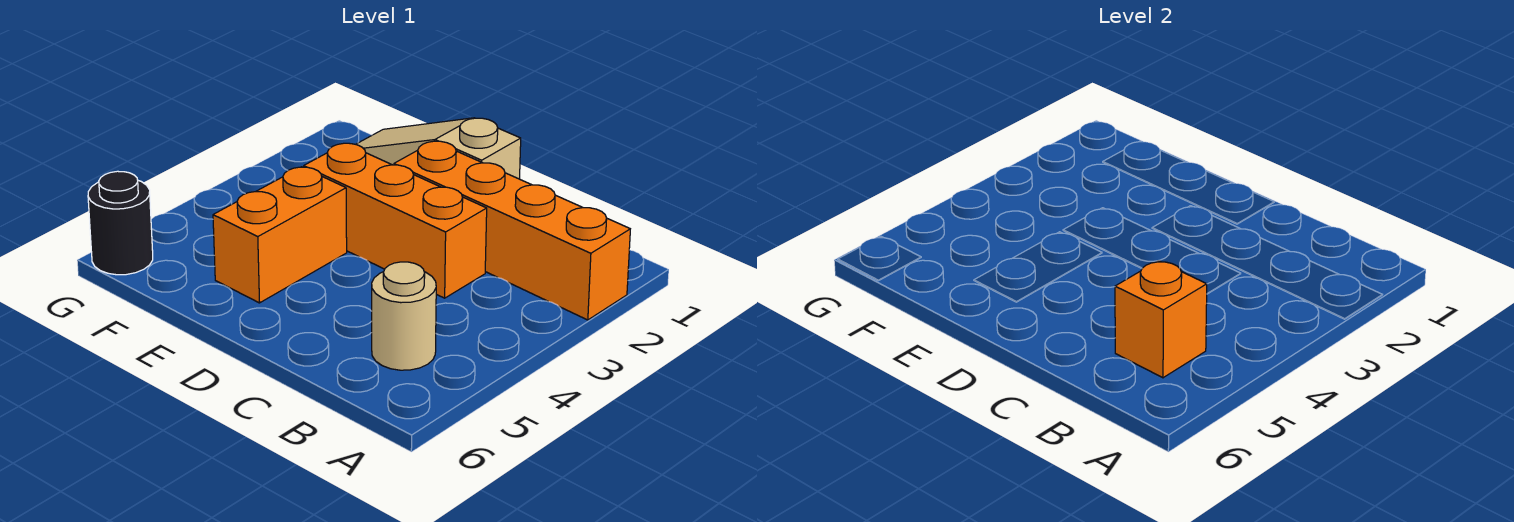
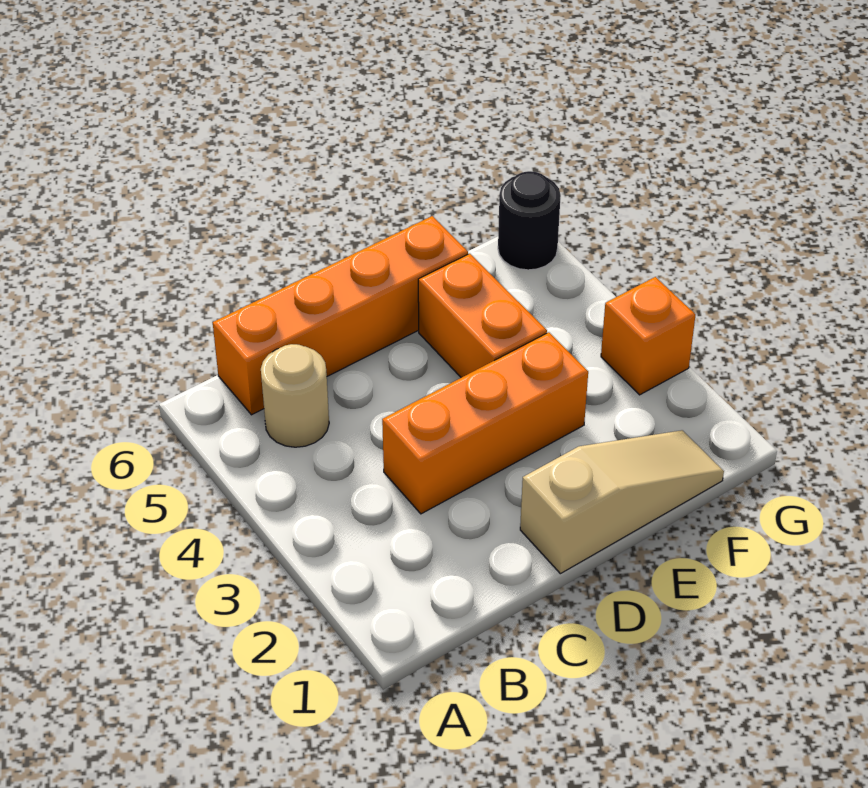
orange brick A2:D2 level 1 -> orange brick B6:E6 level 1
orange brick B5 level 2 -> orange brick G3 level 1

